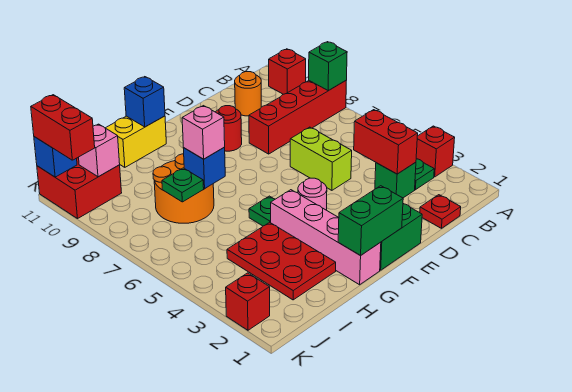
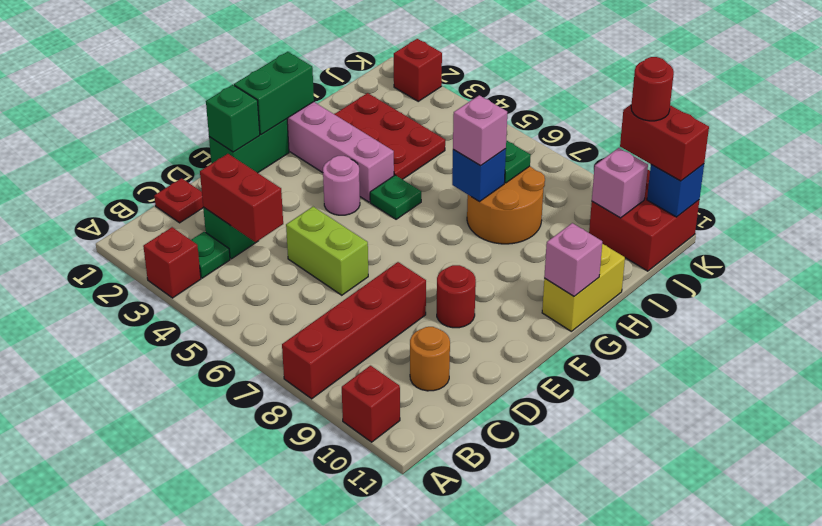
green brick A8 level 2 -> green brick E1 level 2
blue brick G11 level 2 -> pink brick G11 level 2
none -> red round brick K10 level 4

